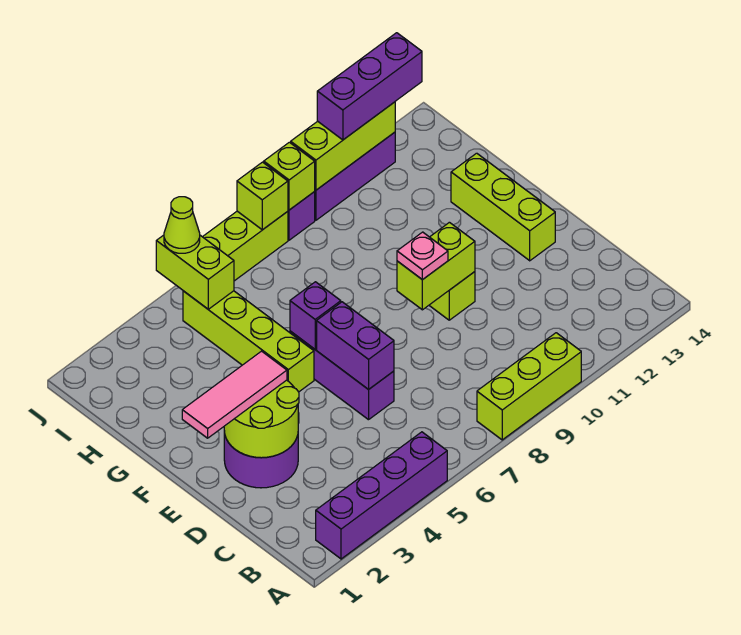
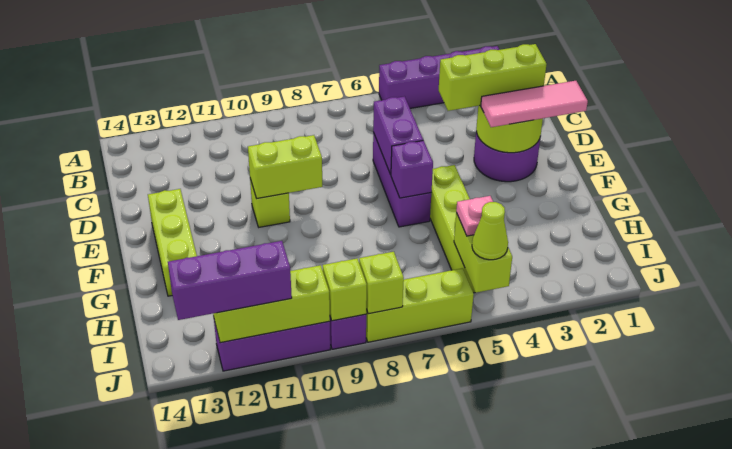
lime brick A8:A10 level 1 -> lime brick D2:D4 level 3
pink plate E9 level 3 -> pink plate I5 level 3

